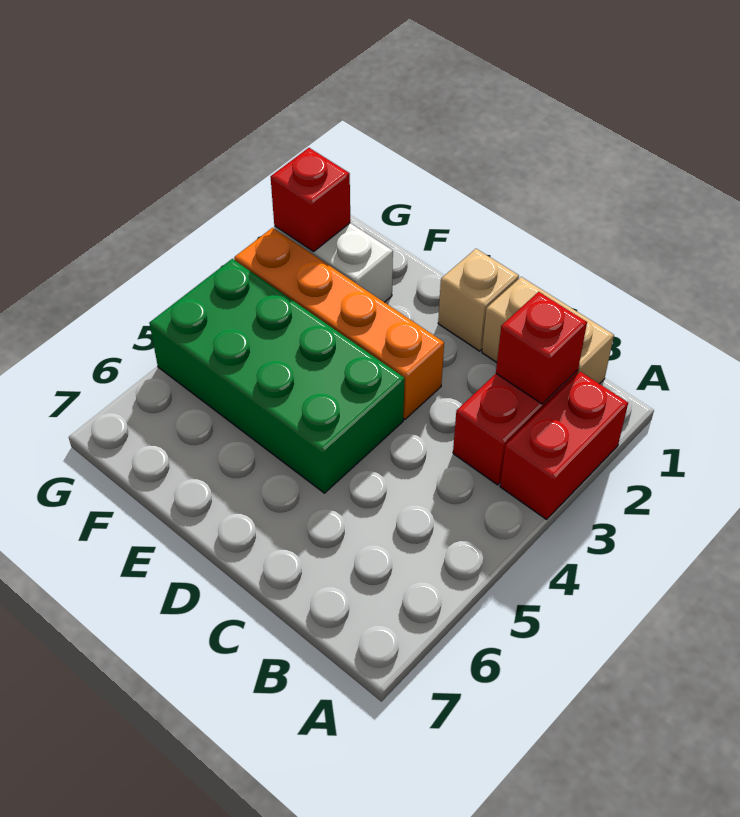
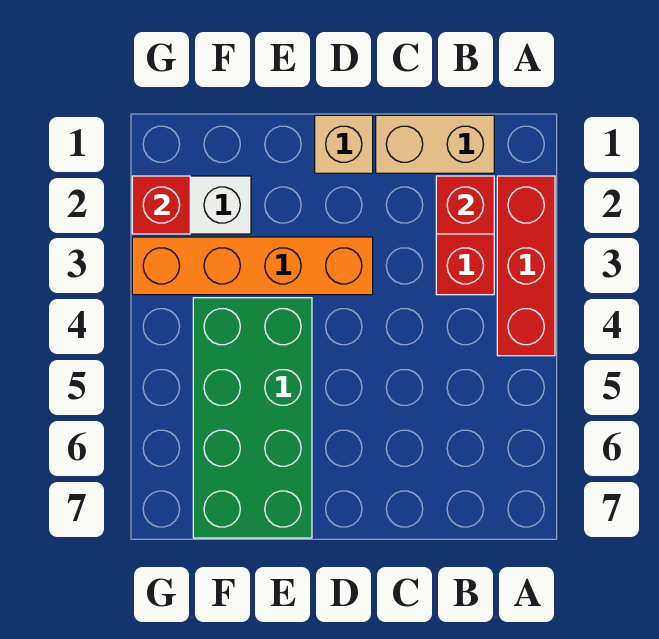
red brick A2:A3 level 1 -> red brick A2:A4 level 1
green brick D4:G5 level 1 -> green brick E4:F7 level 1

